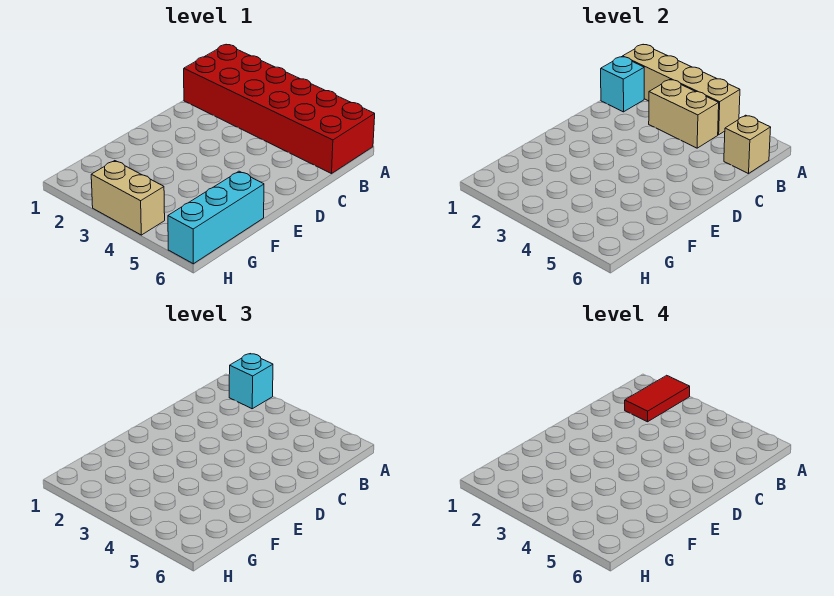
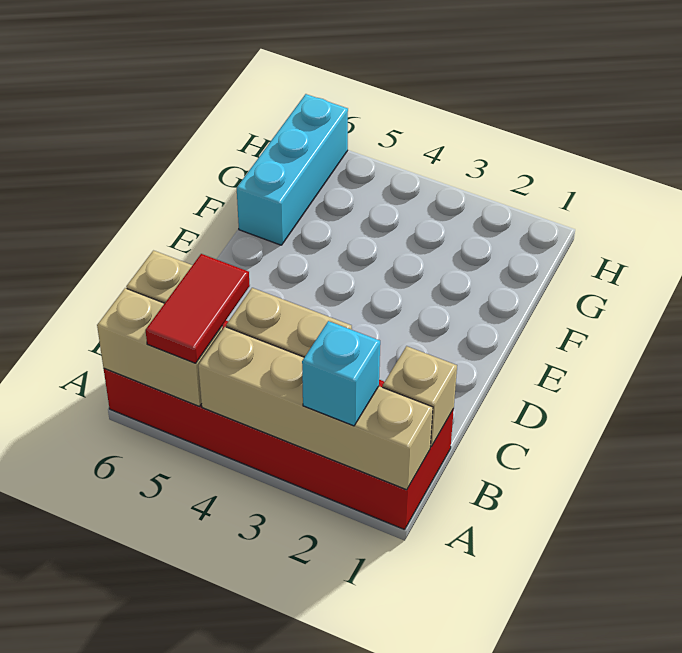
red tile A2:B2 level 4 -> red tile A5:B5 level 3
cyan brick B1 level 2 -> tan brick B1 level 2
tan brick H3:H4 level 1 -> tan brick A5:A6 level 2

